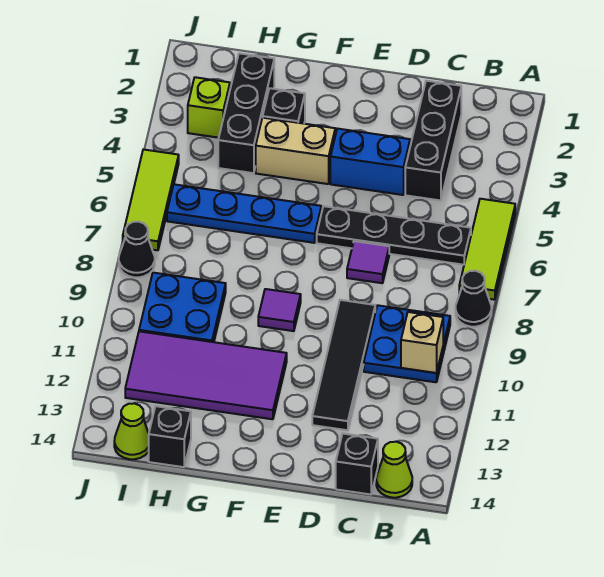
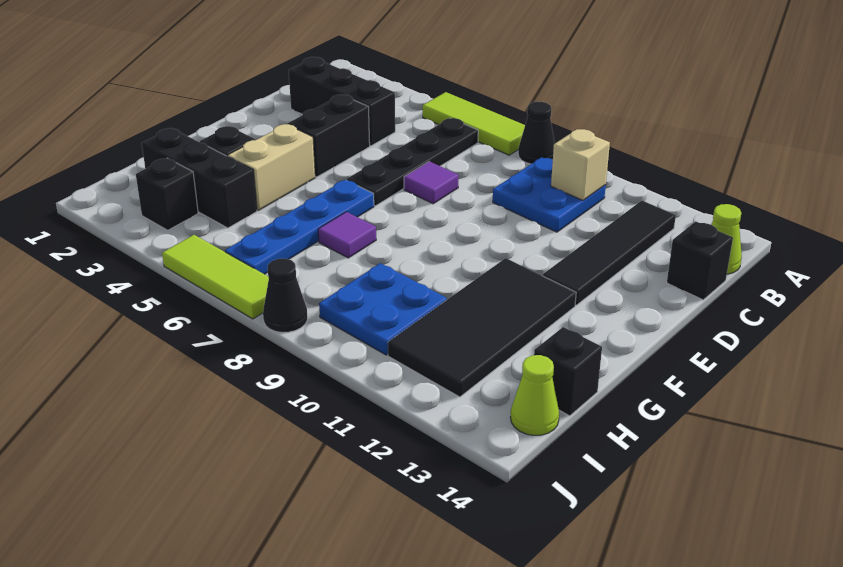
blue brick D4:E4 level 1 -> black brick D4:E4 level 1
black tile D9:D12 level 1 -> black tile B12:E12 level 1
purple tile F9 level 1 -> purple tile G7 level 1
purple tile F11:I12 level 1 -> black tile F11:I12 level 1
lime brick I3 level 1 -> black brick I3 level 1

